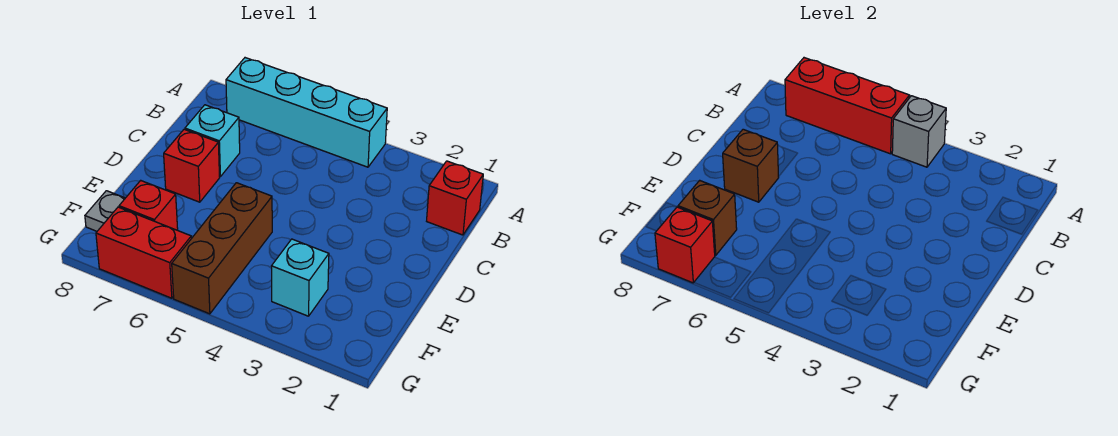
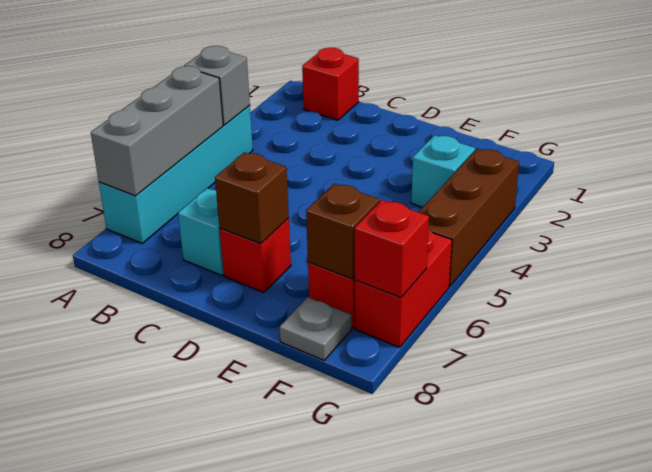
red brick A5:A7 level 2 -> grey brick A5:A7 level 2
brown brick E5:G5 level 1 -> brown brick G3:G5 level 1

